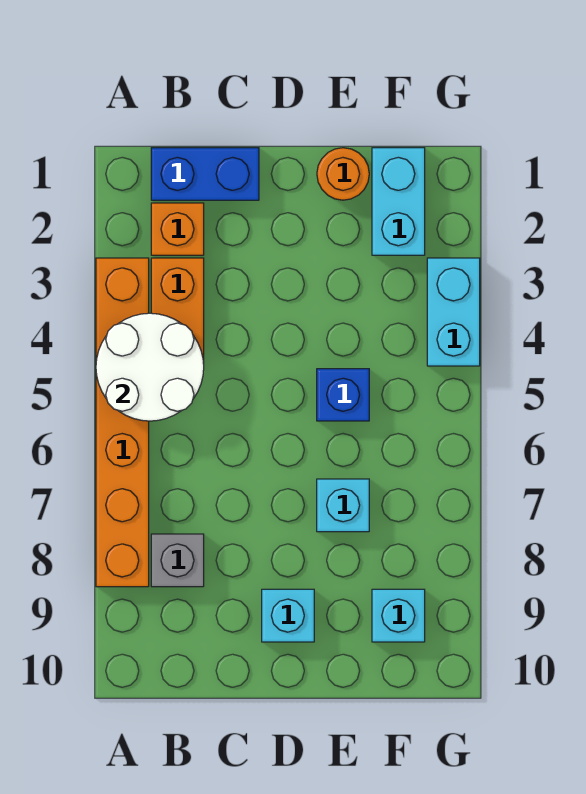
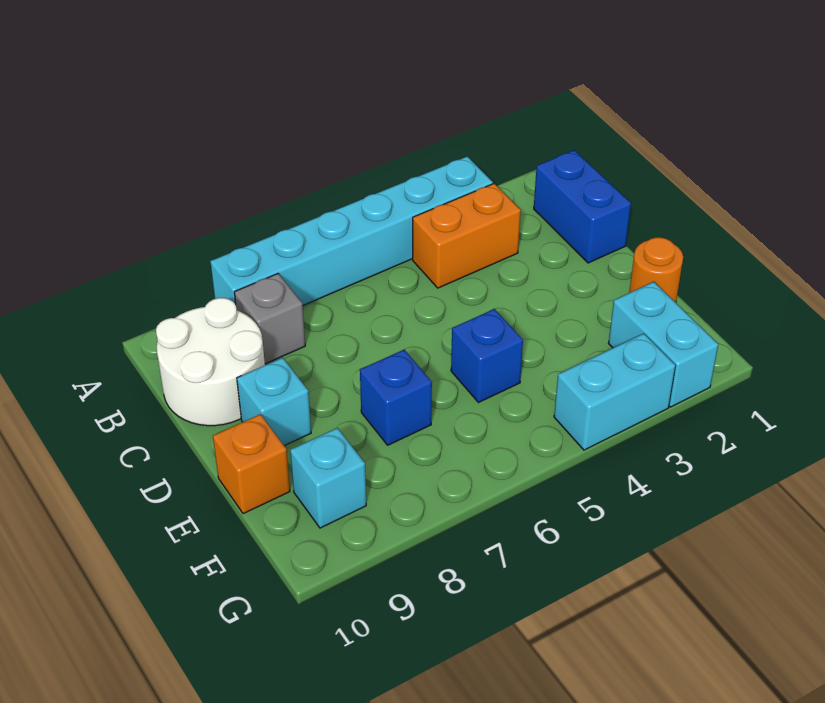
orange brick A3:A8 level 1 -> cyan brick A3:A8 level 1
white round brick A4:B5 level 2 -> white round brick B9:C10 level 1
orange brick B2 level 1 -> orange brick E10 level 1
cyan brick E7 level 1 -> blue brick E7 level 1
cyan brick F1:F2 level 1 -> cyan brick F2:G2 level 1

